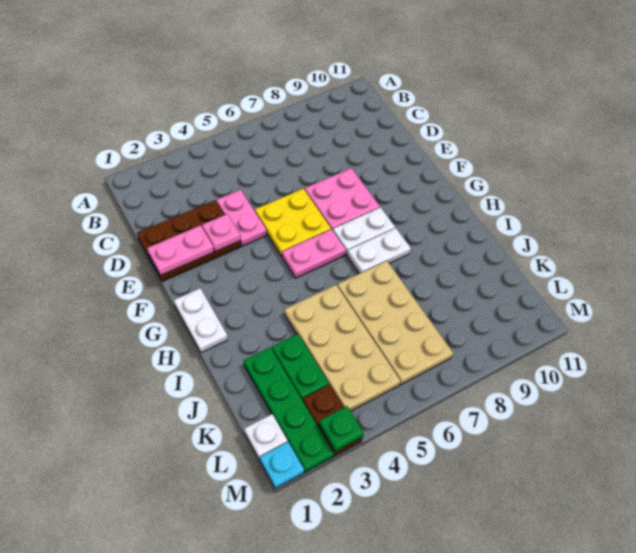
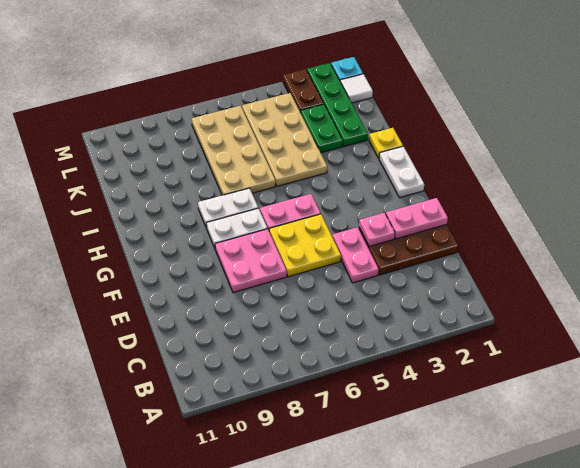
none -> yellow plate I1 level 1
white plate L1 level 1 -> white tile L1 level 1
green plate M3 level 2 -> none

